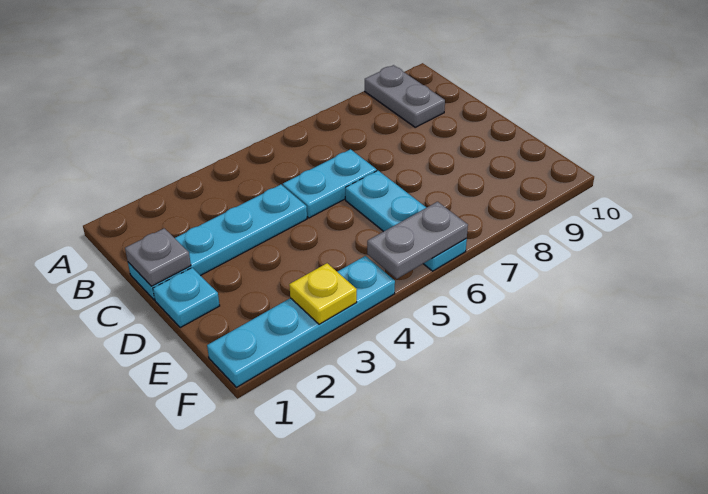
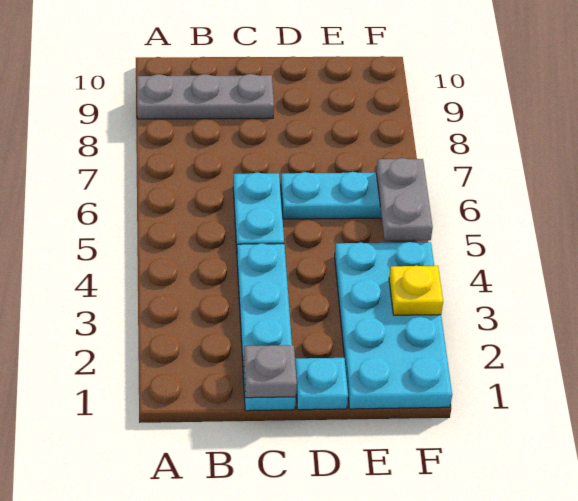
grey plate A9:B9 level 1 -> grey plate A9:C9 level 1
cyan plate F1:F4 level 1 -> cyan plate E1:F4 level 1

